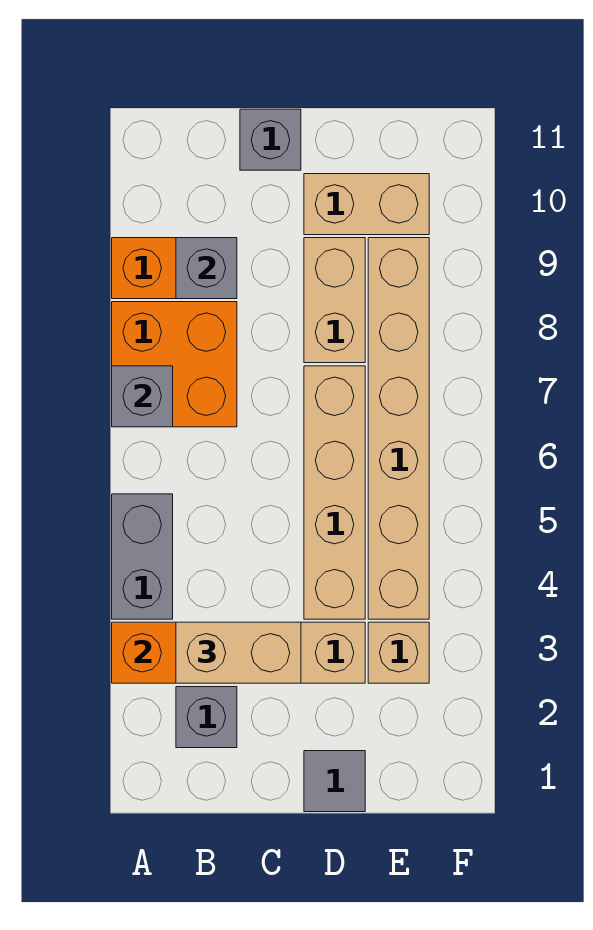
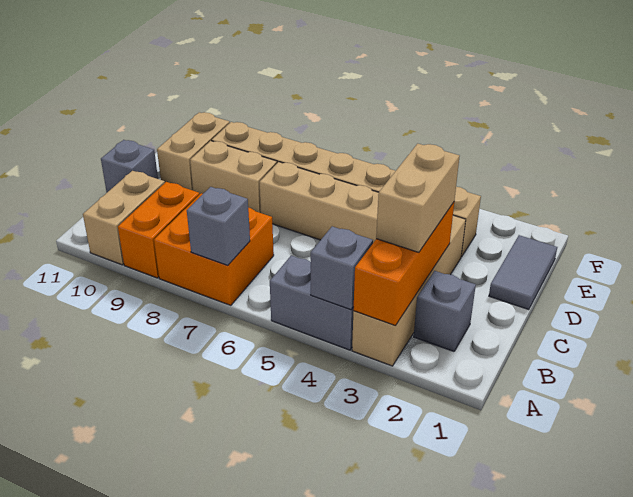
none -> tan brick A10:B10 level 1
grey brick B9 level 2 -> grey brick A4 level 2
grey tile D1 level 1 -> grey tile D1:E1 level 1

